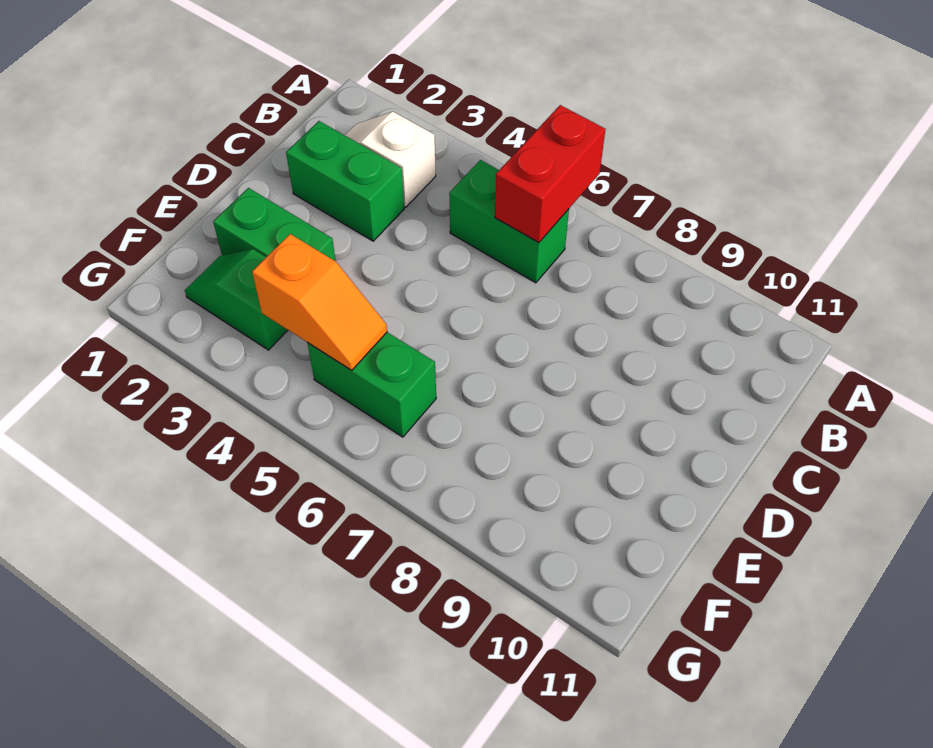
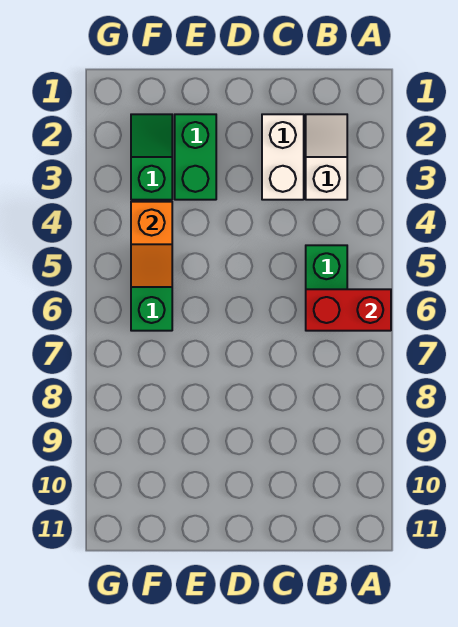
green brick C2:C3 level 1 -> white brick C2:C3 level 1

